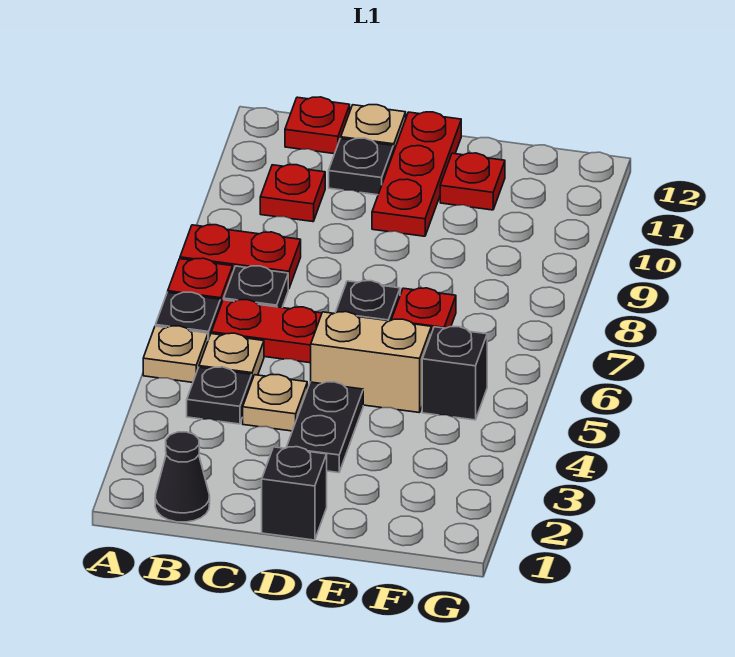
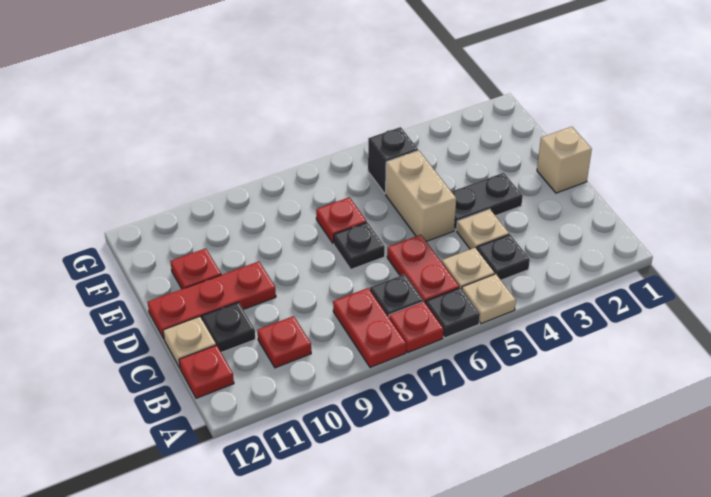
black cone B1 level 1 -> none
black brick D1 level 1 -> tan brick D1 level 1

